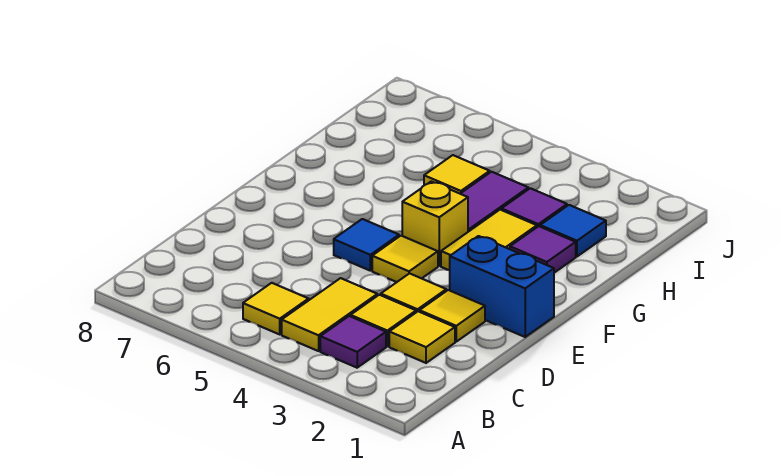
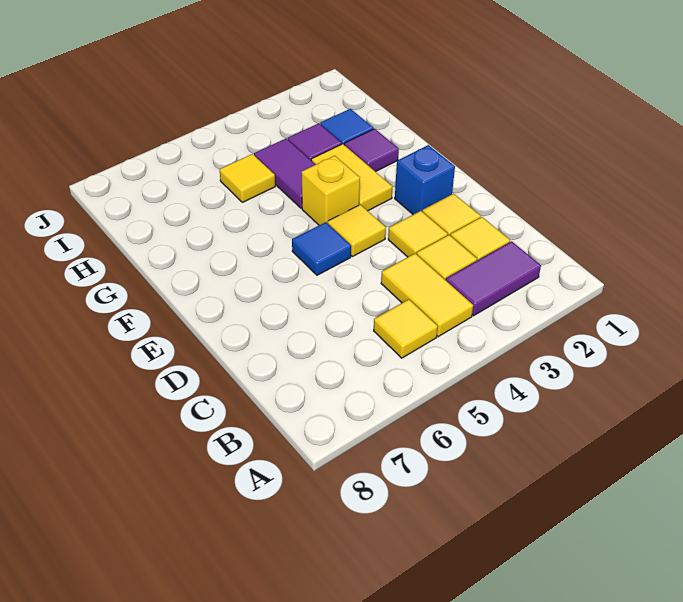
purple tile B3 level 1 -> purple tile B2:B3 level 1
blue brick E1:E2 level 1 -> blue brick E2 level 1

